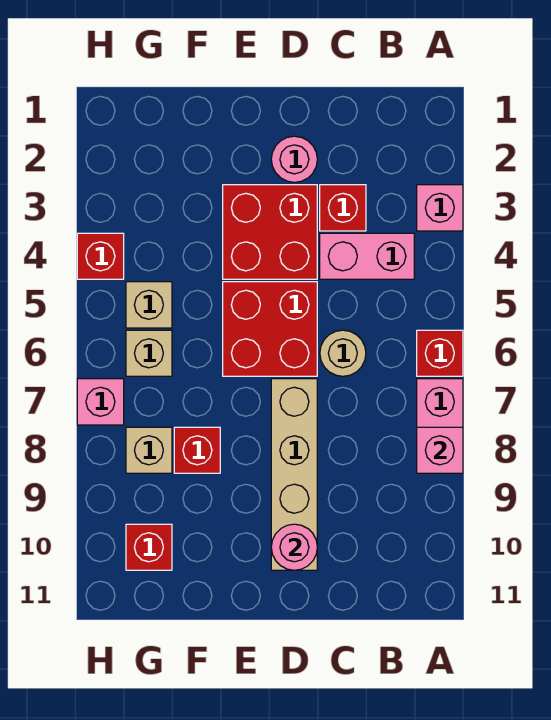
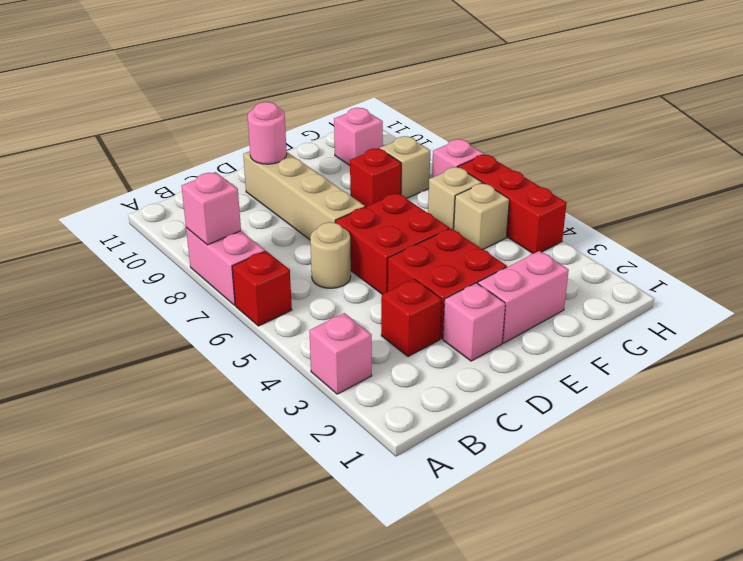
pink brick B4:C4 level 1 -> pink brick E2:F2 level 1
pink round brick D2 level 1 -> pink brick D2 level 1
red brick G10 level 1 -> pink brick G10 level 1
red brick H4 level 1 -> red brick H4:H6 level 1

